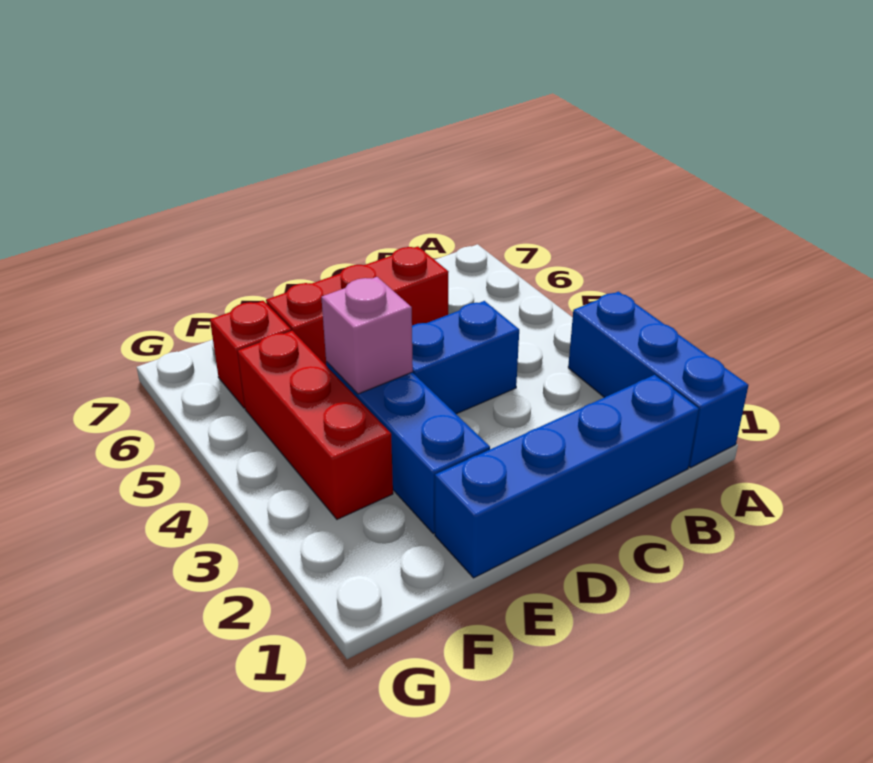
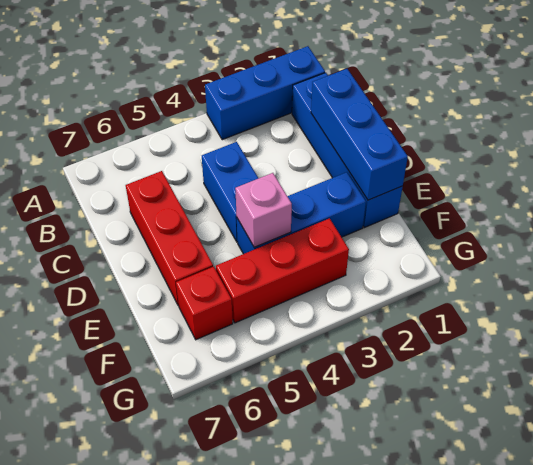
none -> blue brick C1:E1 level 2

